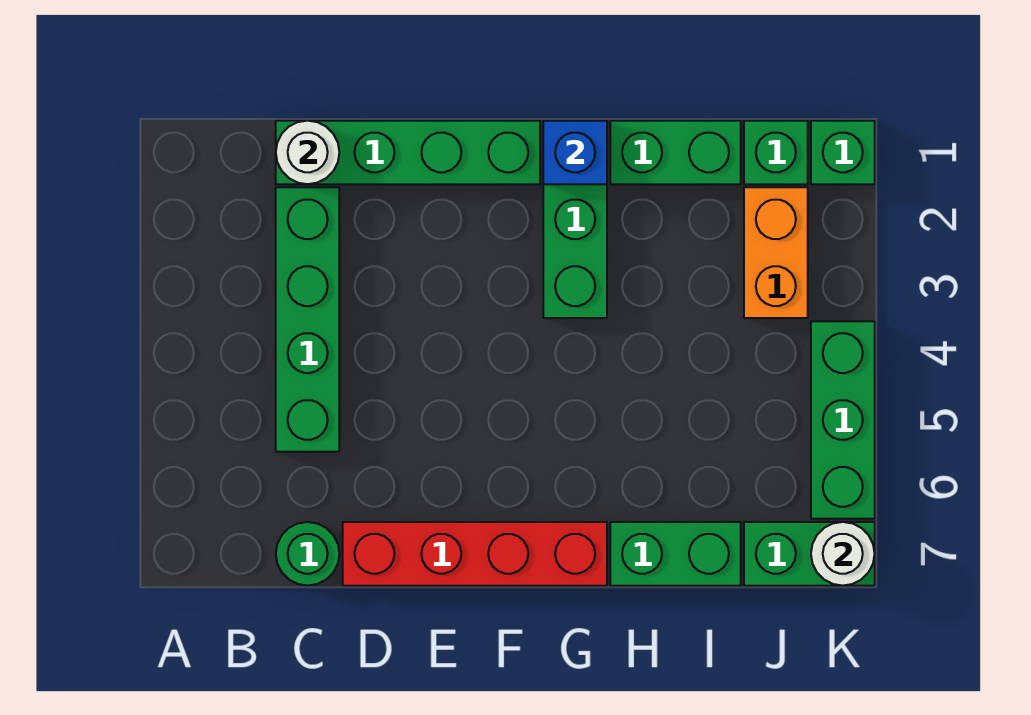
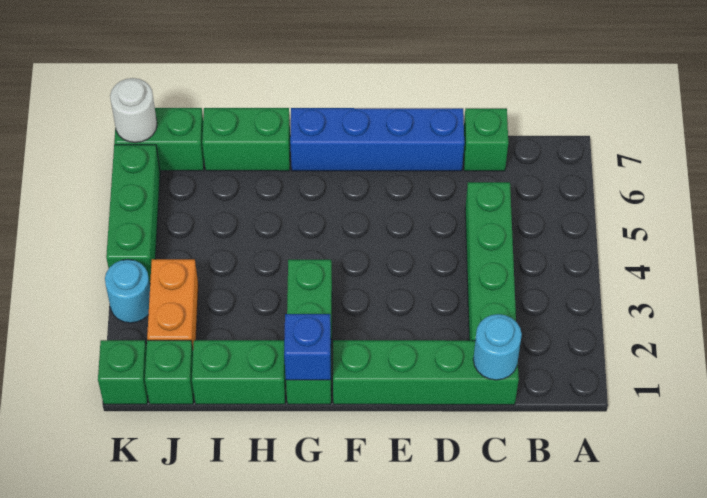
white round brick C1 level 2 -> cyan round brick C1 level 2
green round brick C7 level 1 -> green brick C7 level 1
red brick D7:G7 level 1 -> blue brick D7:G7 level 1
none -> cyan round brick K3 level 1

